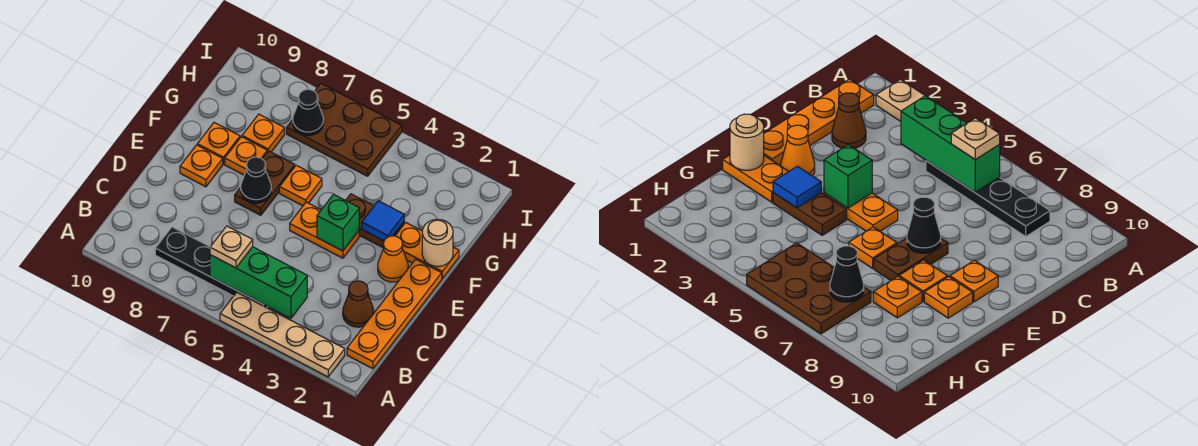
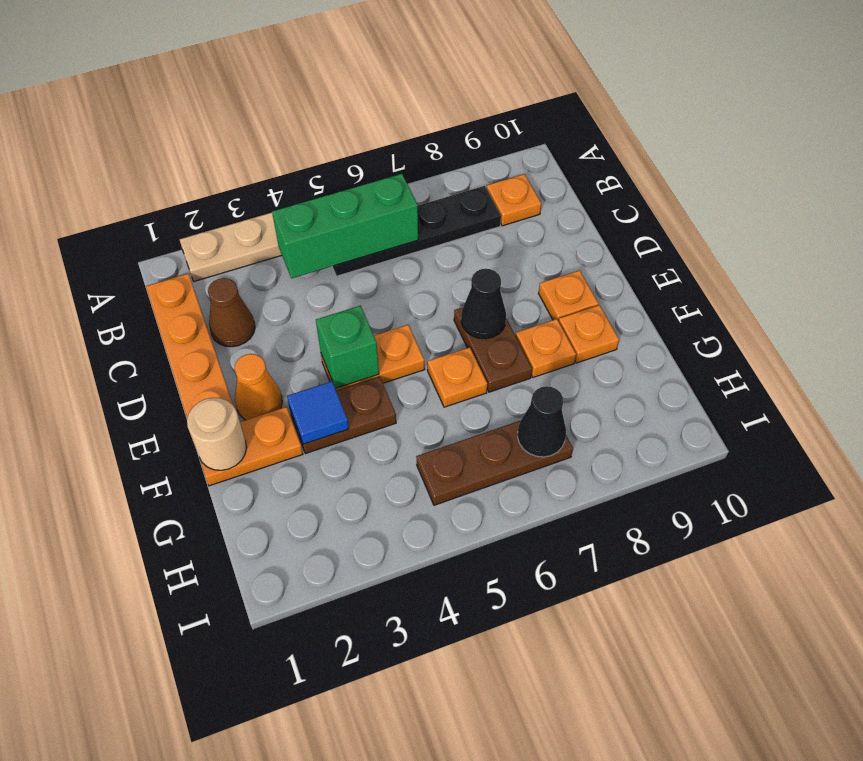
tan plate B6 level 3 -> none
orange plate G8 level 1 -> orange plate B9 level 1
brown plate H5:I7 level 1 -> brown plate H5:H7 level 1

